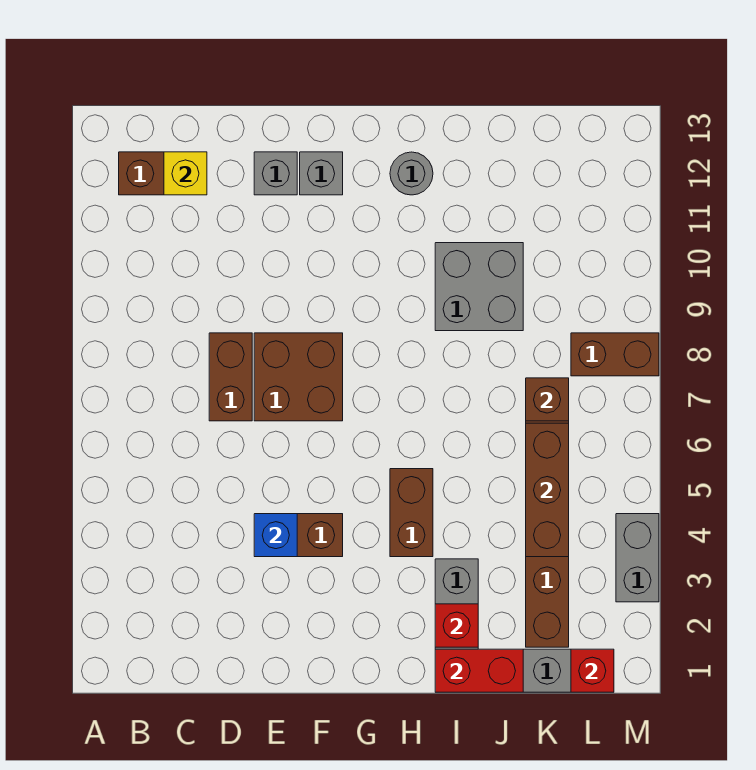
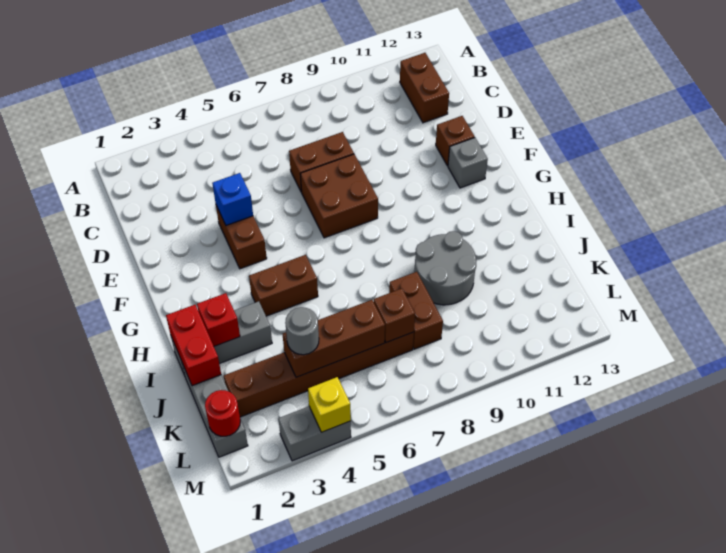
yellow brick C12 level 2 -> yellow brick M4 level 2
grey brick E12 level 1 -> brown brick E12 level 1
grey round brick H12 level 1 -> grey round brick K4 level 3
grey brick I9:J10 level 1 -> grey round brick I9:J10 level 1
red brick L1 level 2 -> red round brick L1 level 2
brown brick L8:M8 level 1 -> brown brick J8:K8 level 1

